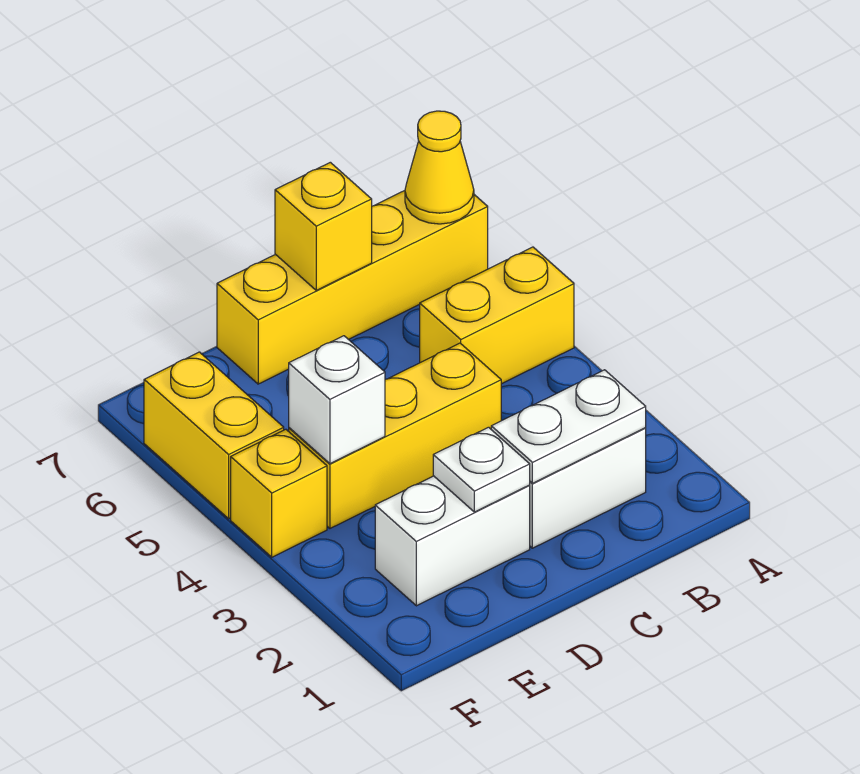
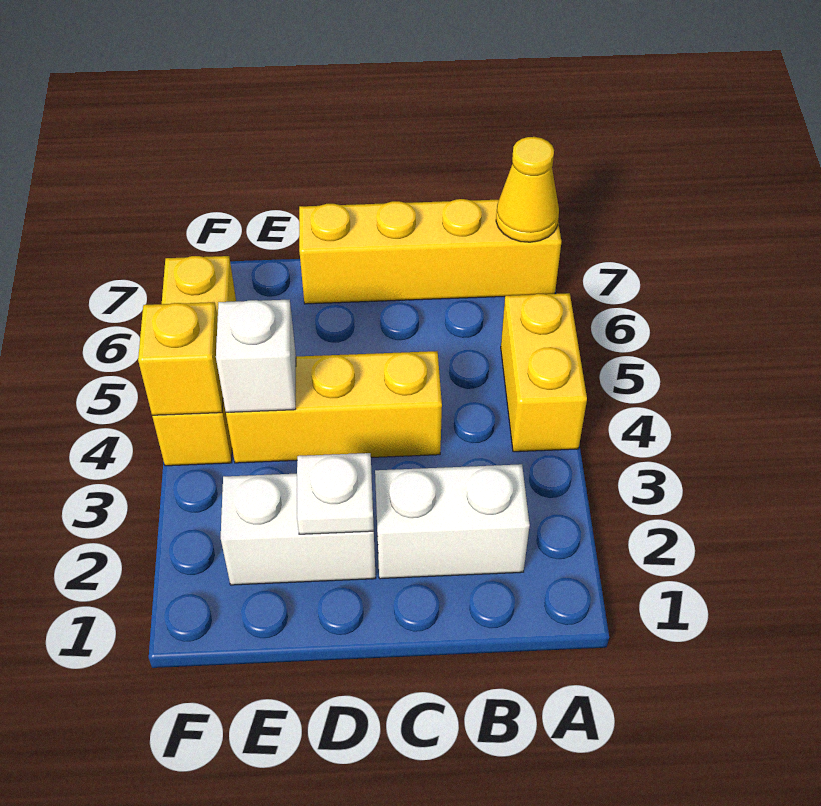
yellow brick A5:B5 level 1 -> yellow brick A4:A5 level 1
white plate B2:C2 level 2 -> none
yellow brick C7 level 2 -> yellow brick F4 level 2

